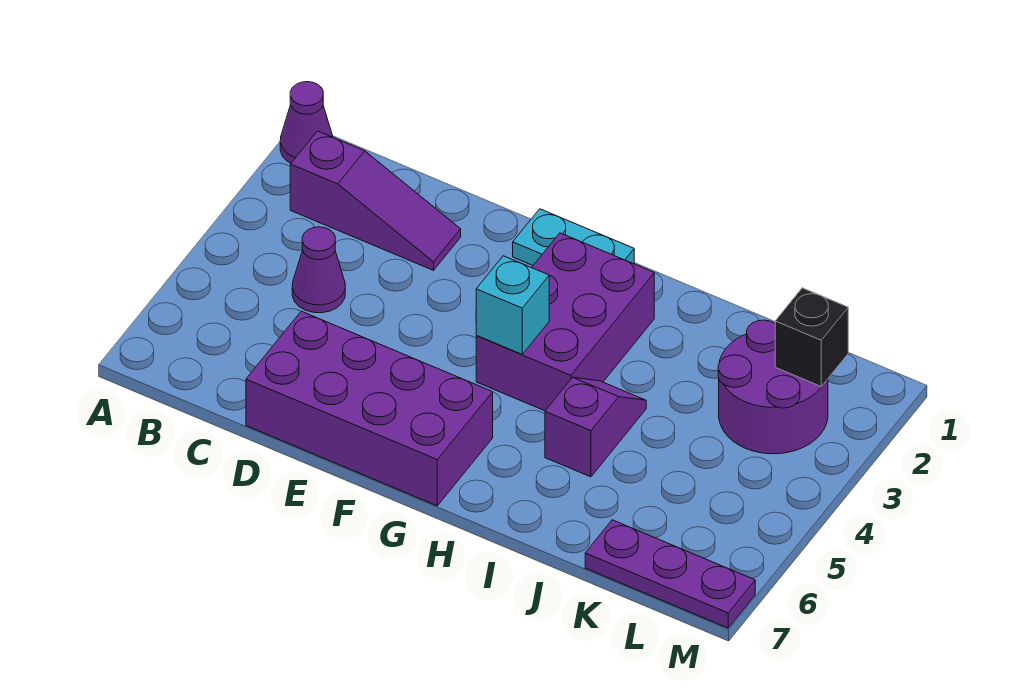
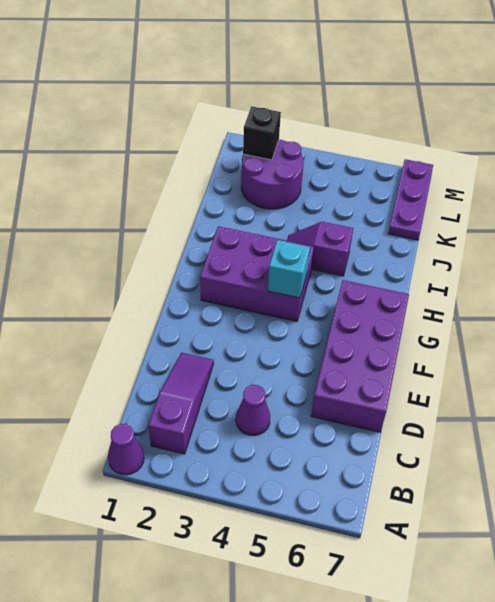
cyan plate F1:G1 level 1 -> none

